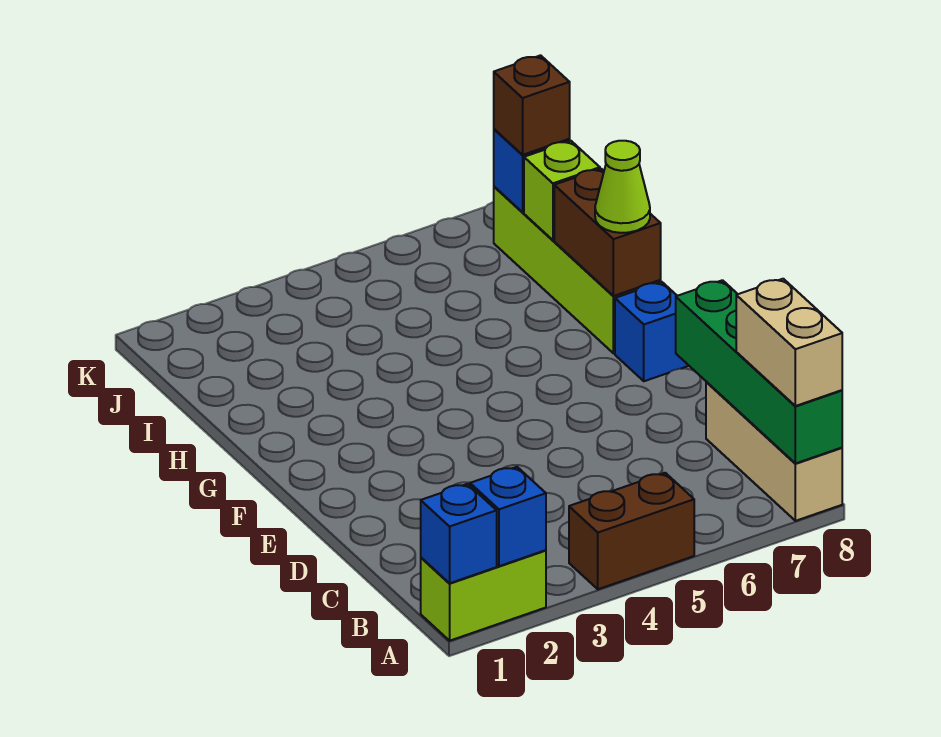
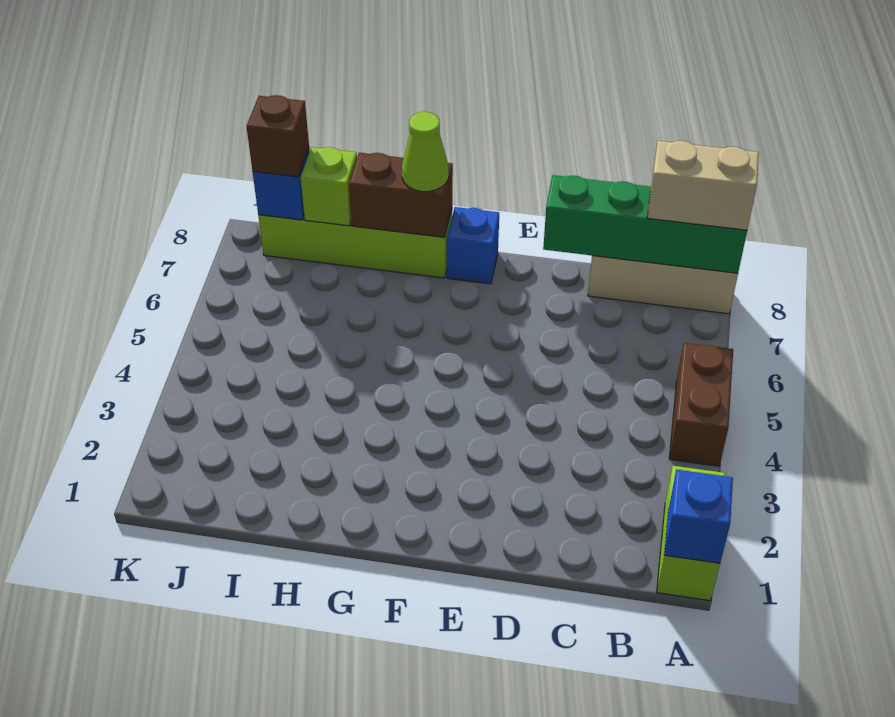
blue brick A2 level 2 -> none

